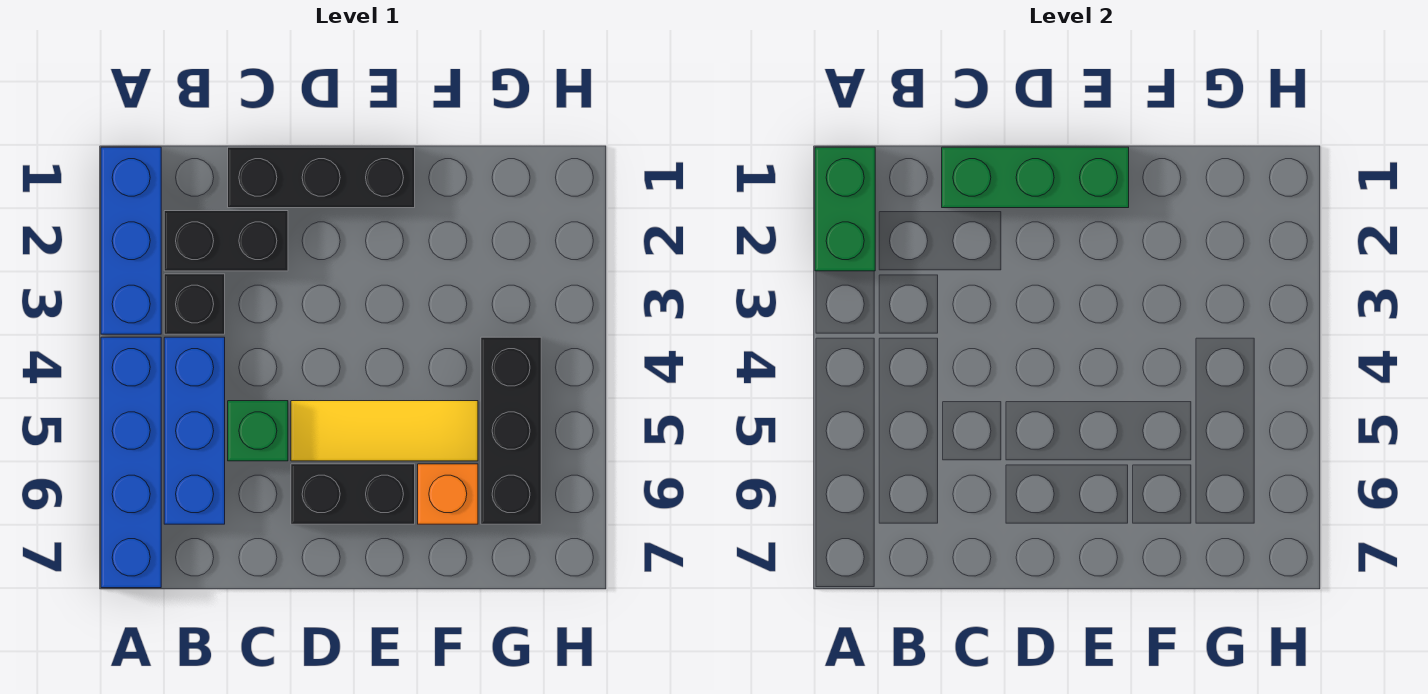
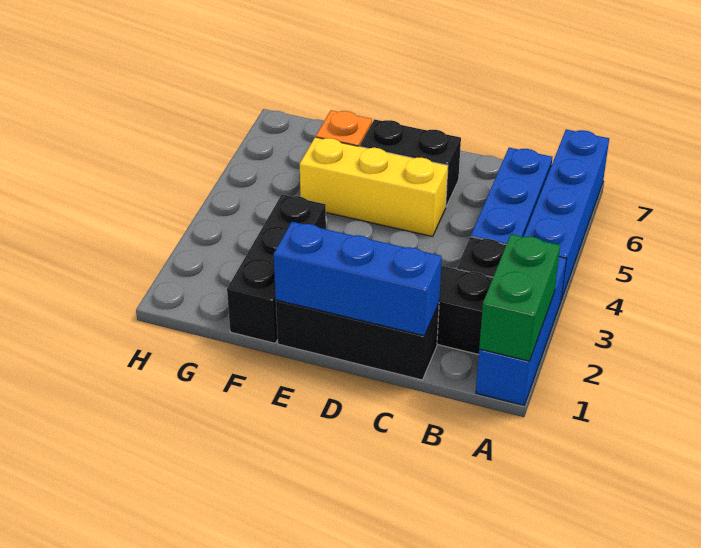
green brick C1:E1 level 2 -> blue brick C1:E1 level 2
green brick C5 level 1 -> none
yellow tile D5:F5 level 1 -> yellow brick D5:F5 level 1
black brick G4:G6 level 1 -> black brick F1:F3 level 1

